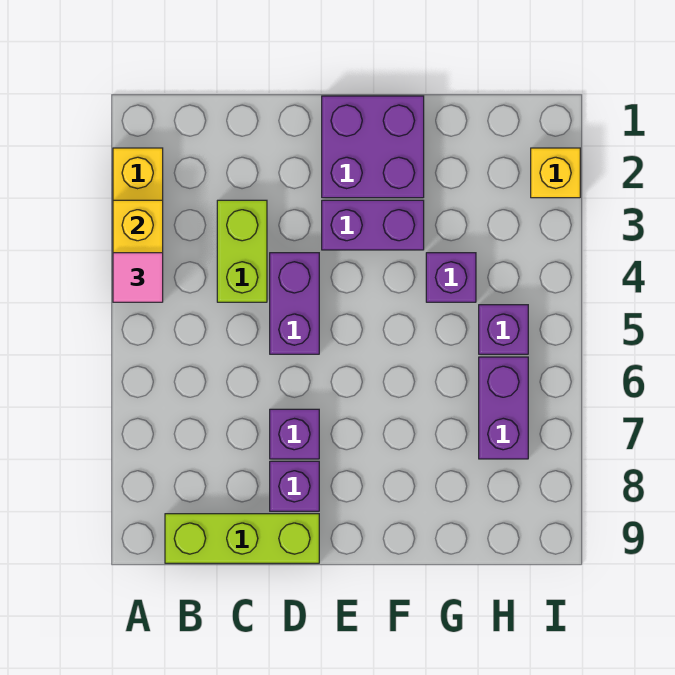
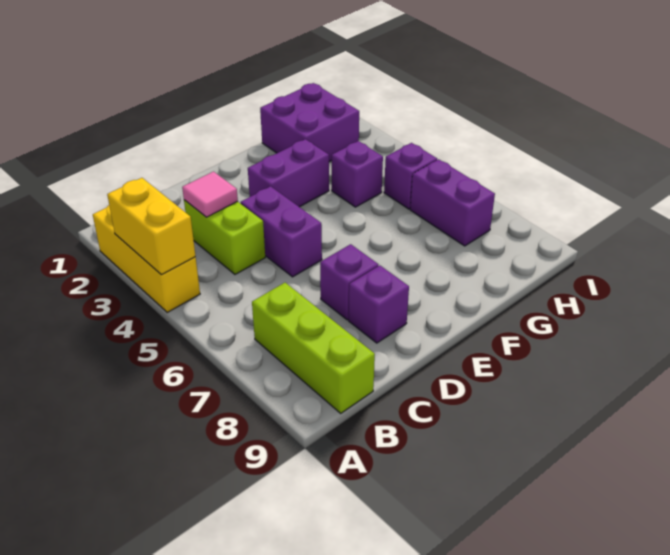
pink tile A4 level 3 -> pink tile C3 level 2
lime brick B9:D9 level 1 -> lime brick B7:B9 level 1
purple brick E1:F2 level 1 -> purple brick G1:H2 level 1
yellow brick I2 level 1 -> none

